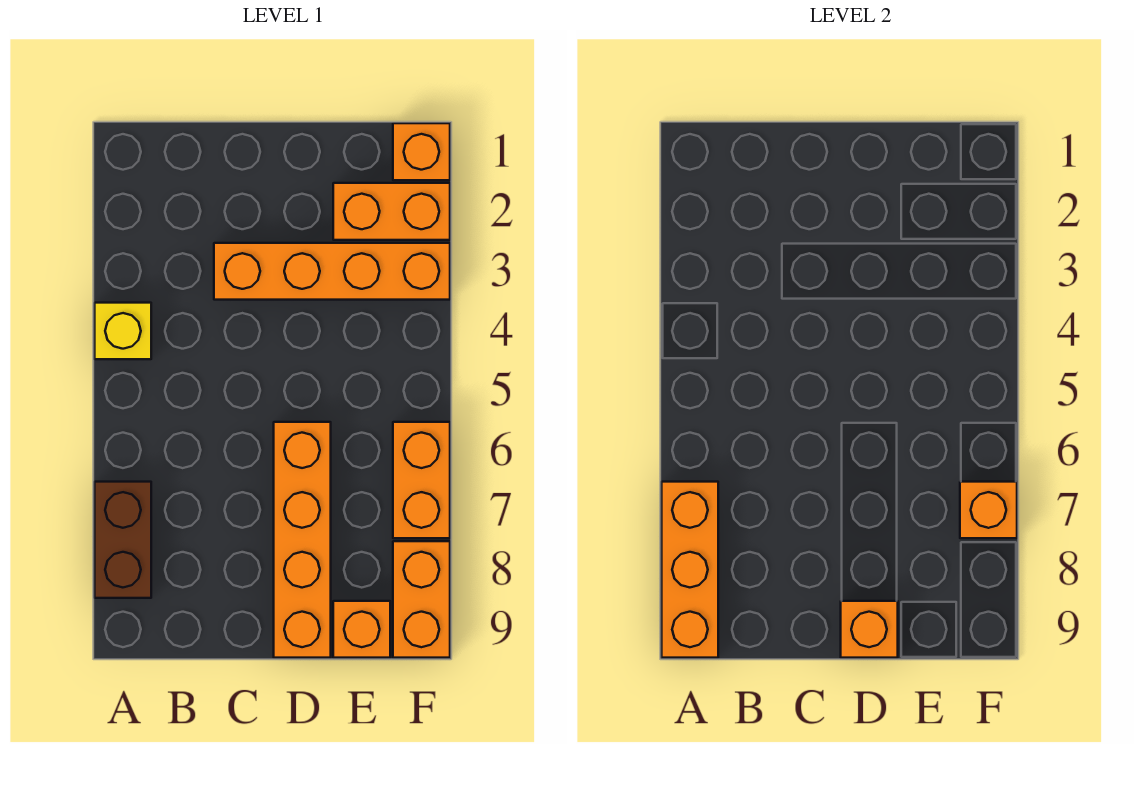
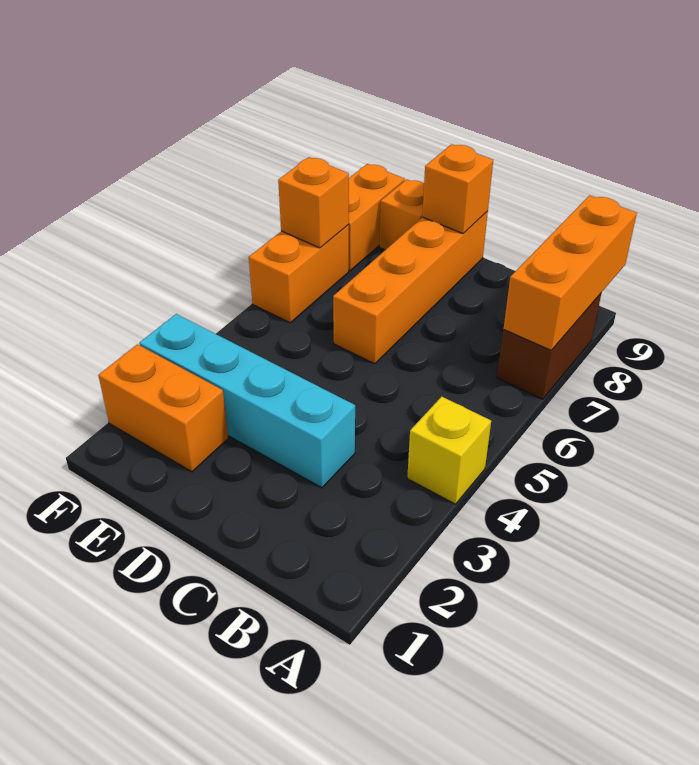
orange brick C3:F3 level 1 -> cyan brick C3:F3 level 1
orange brick F1 level 1 -> none

